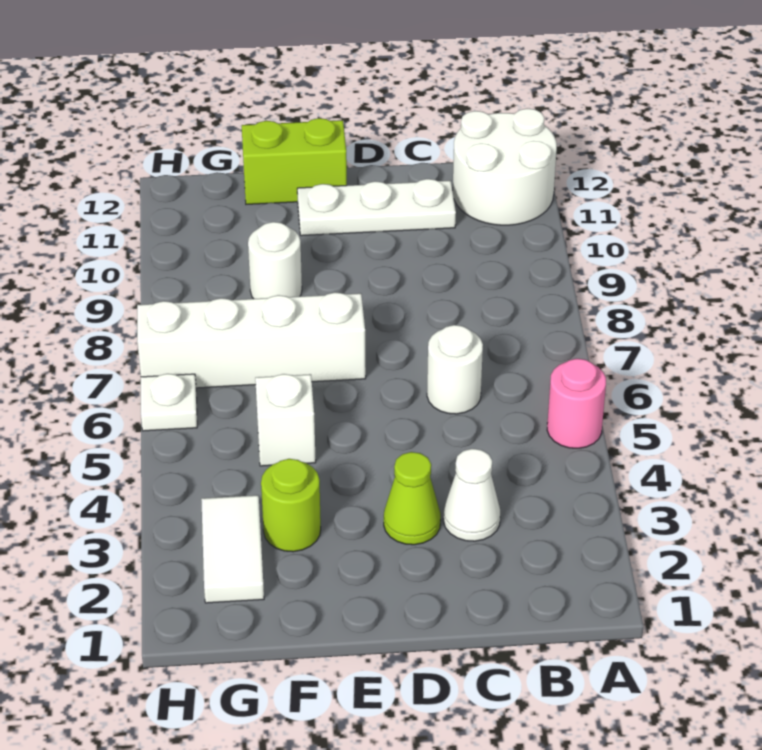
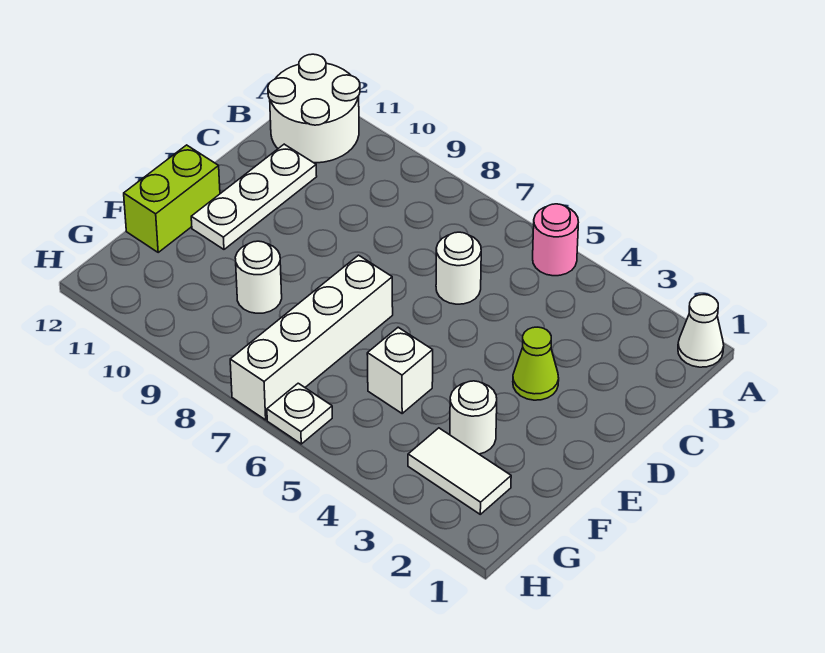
white cone C3 level 1 -> white cone A1 level 1
lime round brick F3 level 1 -> white round brick F3 level 1

